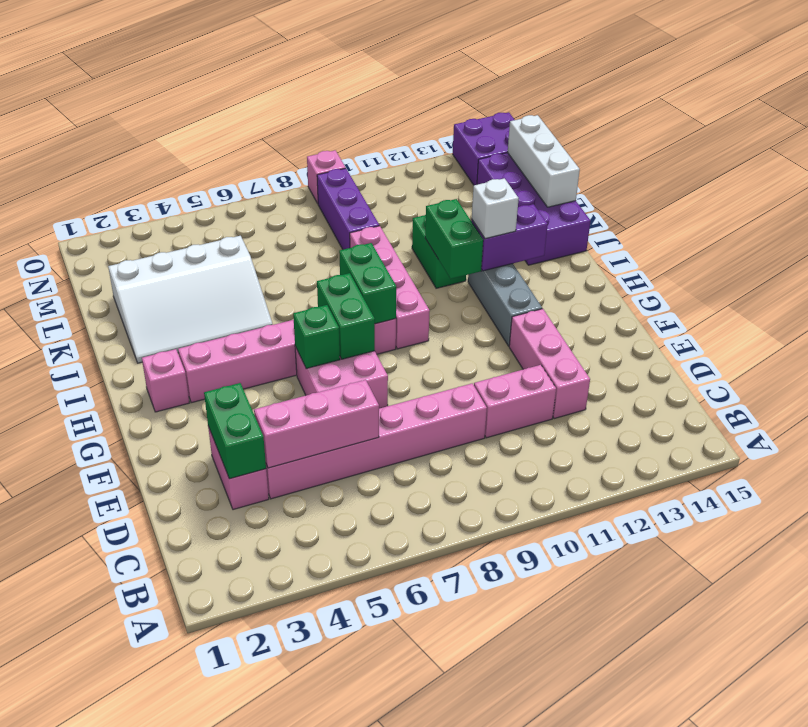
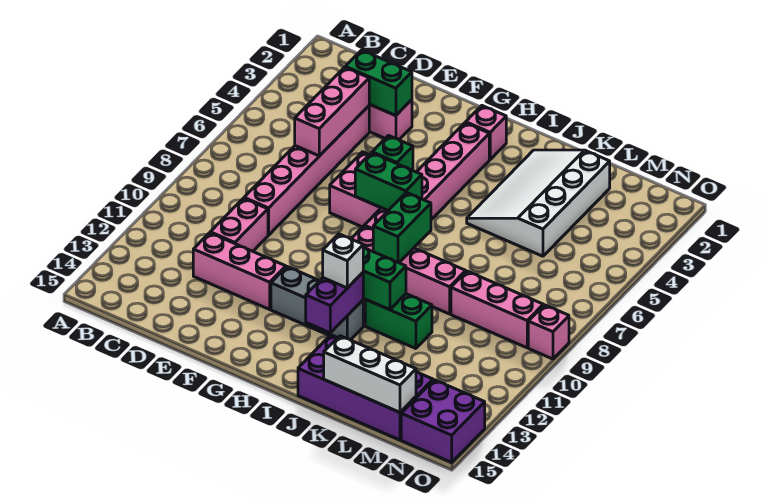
green brick H8:I8 level 2 -> green brick I8:I9 level 2
purple brick L9:N9 level 1 -> pink brick L9:N9 level 1

